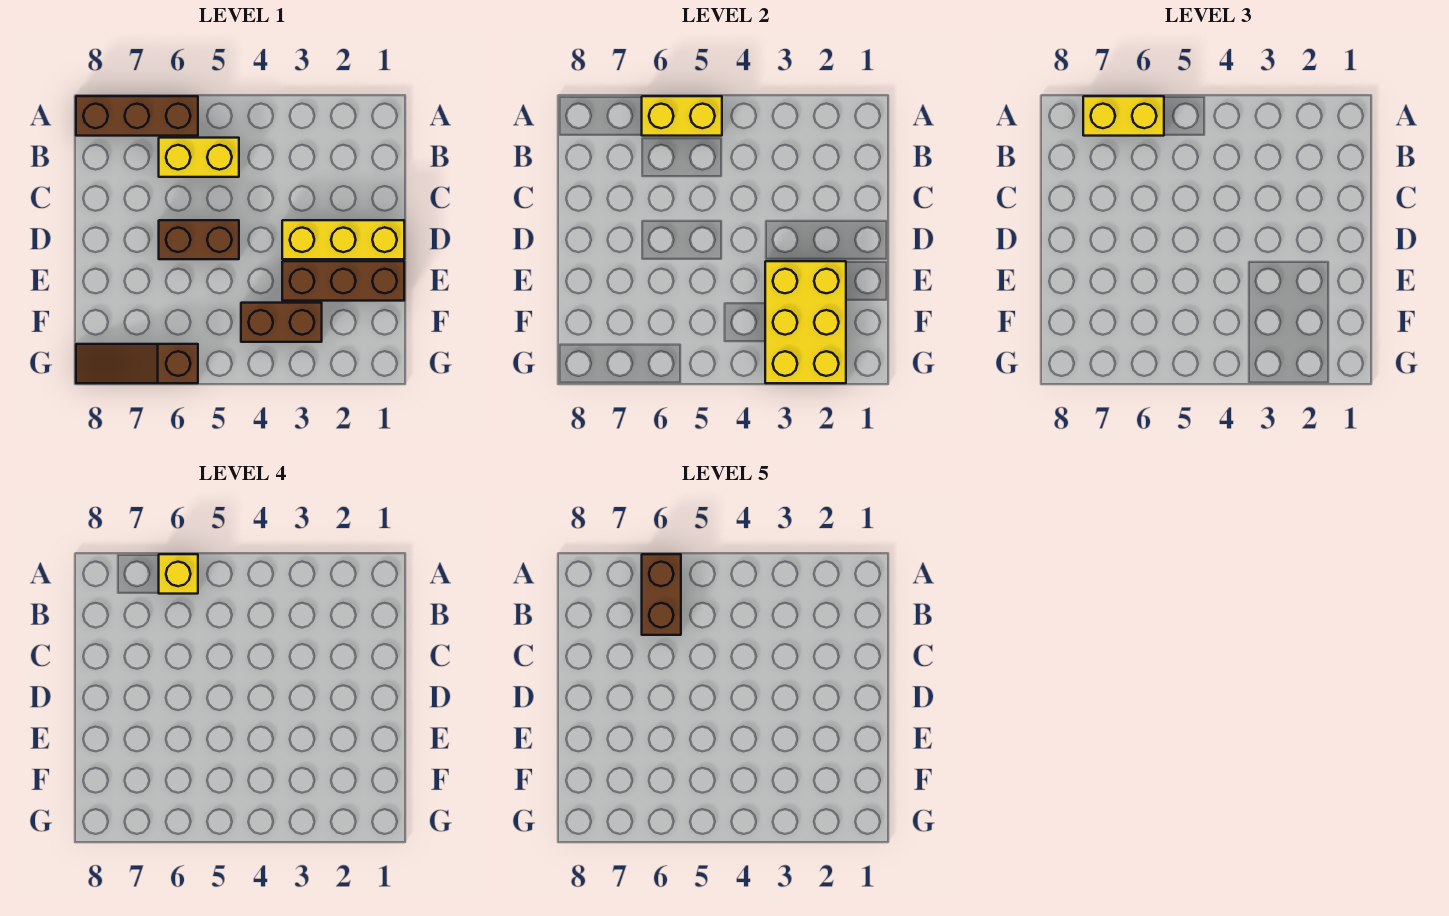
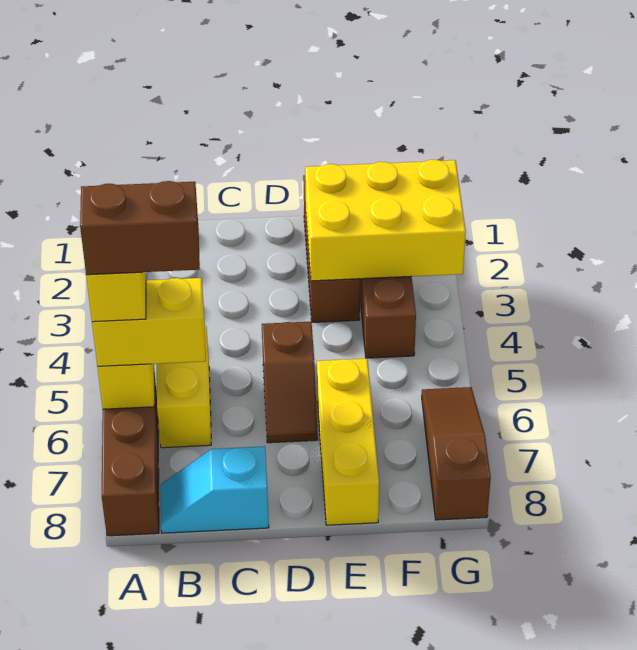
yellow brick A6:A7 level 3 -> yellow brick A6:B6 level 3
none -> cyan slope B8:C8 level 1 top C
yellow brick D1:D3 level 1 -> yellow brick E6:E8 level 1
brown brick D5:D6 level 1 -> brown slope D5:D6 level 1 top 5
brown slope G6:G8 level 1 top 6 -> brown slope G6:G8 level 1 top 8

